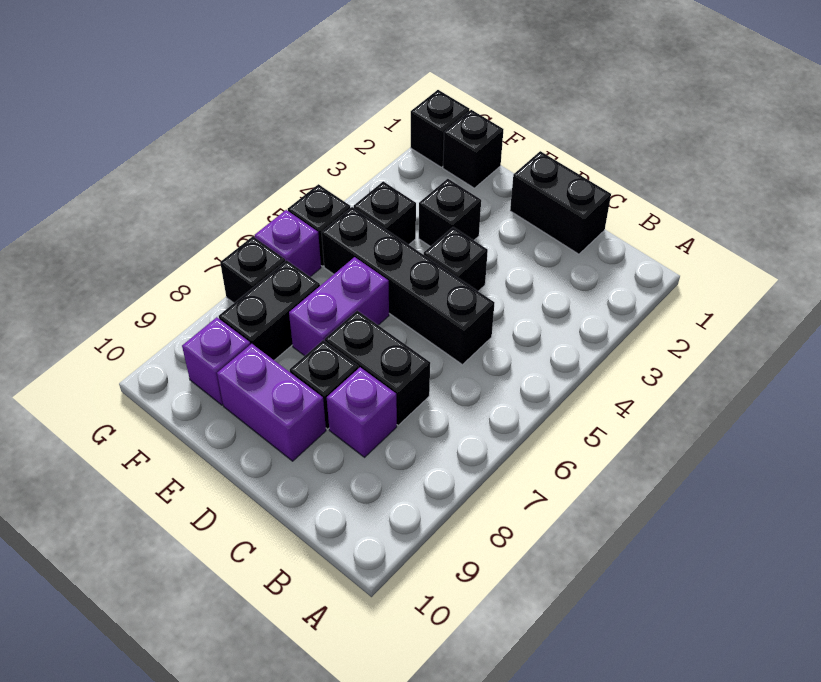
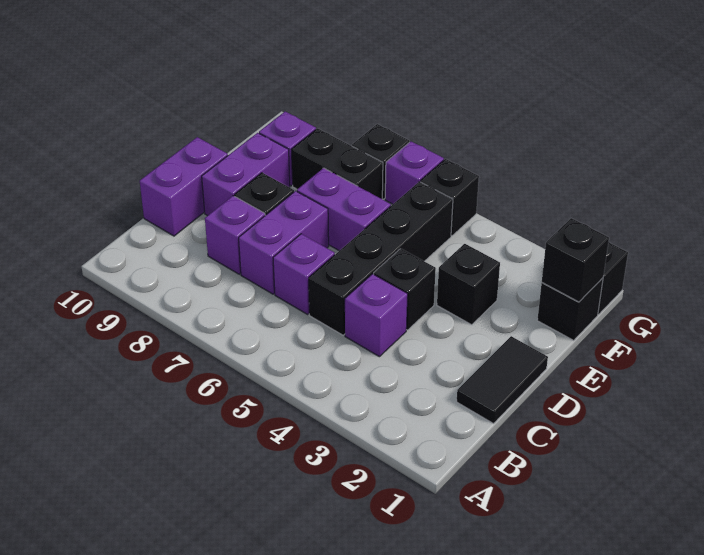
black brick C1:D1 level 1 -> black tile C1:D1 level 1
none -> purple brick C4 level 1
none -> purple brick C6 level 1
black brick C7:D7 level 1 -> purple brick C7:D7 level 1
none -> purple brick C10:D10 level 1
black brick F4 level 1 -> black brick F1 level 2

